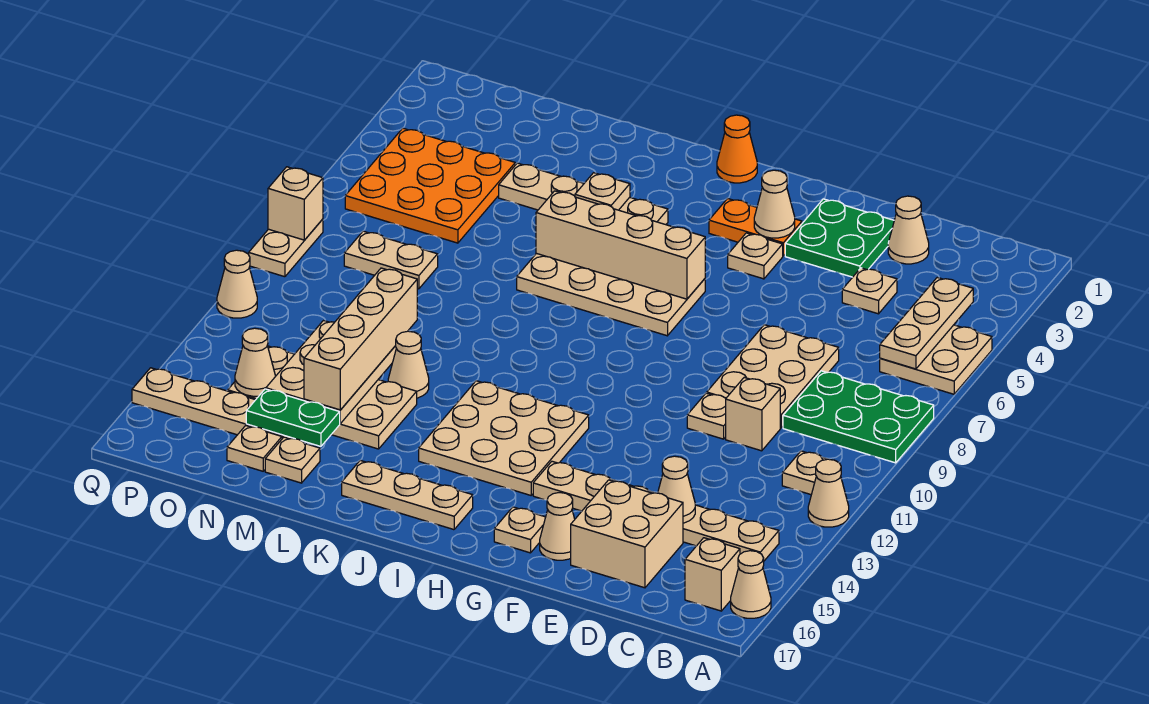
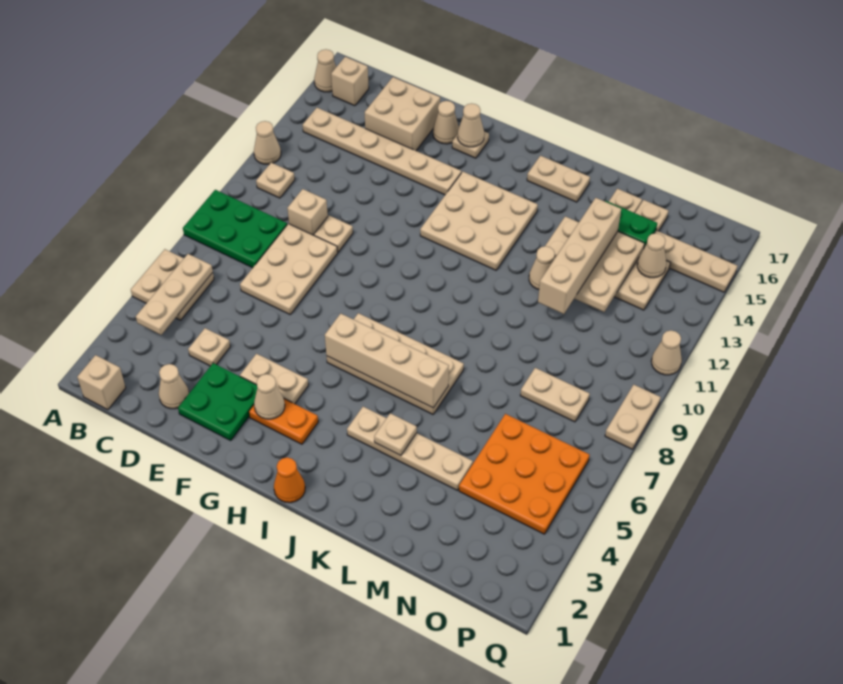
tan cone D14 level 2 -> tan cone G16 level 2
tan plate G4 level 1 -> tan plate F4:G4 level 1
tan plate I16:K16 level 1 -> tan plate J16:K16 level 1
tan brick Q8 level 2 -> tan brick B1 level 1

